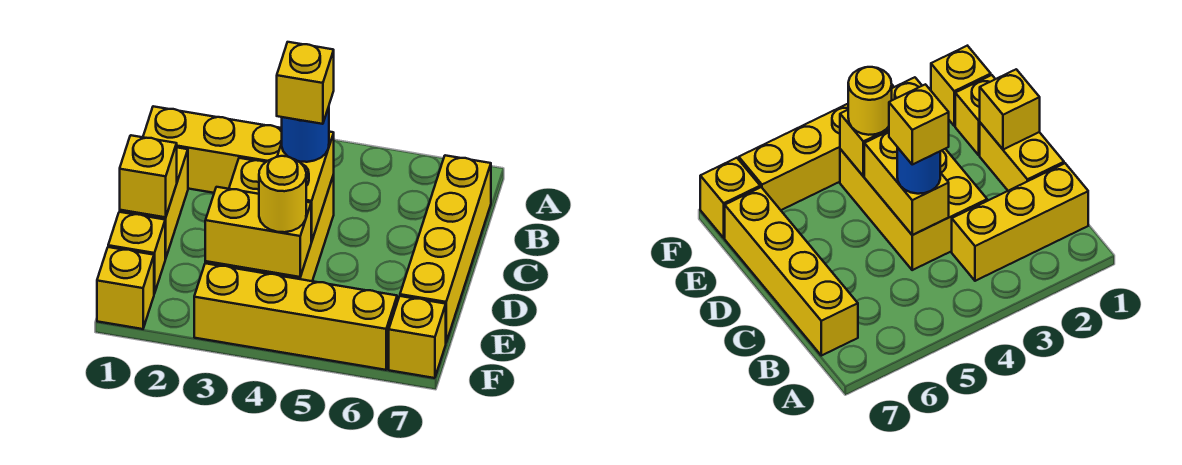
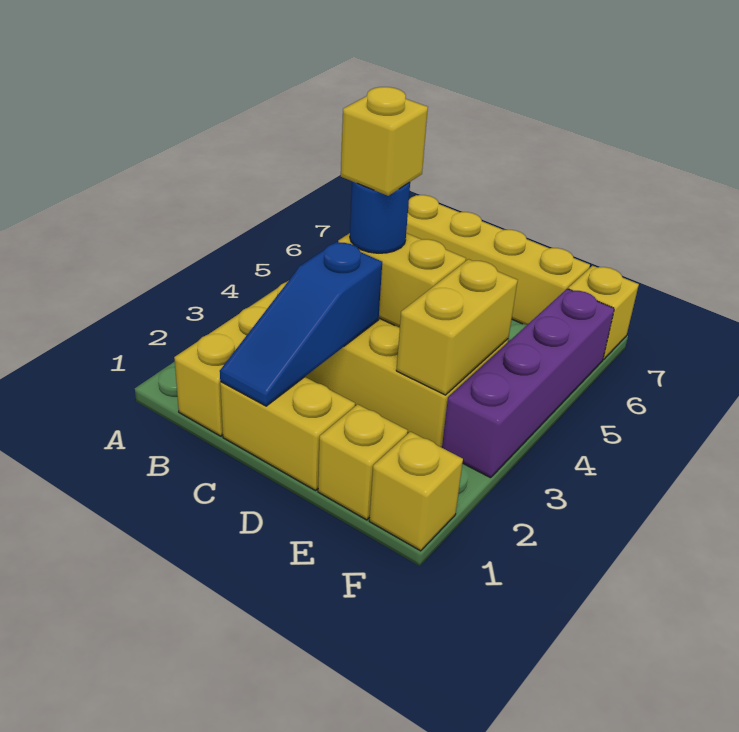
none -> blue slope C1:C3 level 2 top 3
yellow brick D1 level 2 -> none
yellow round brick E4 level 3 -> none
yellow brick F3:F6 level 1 -> purple brick F3:F6 level 1

